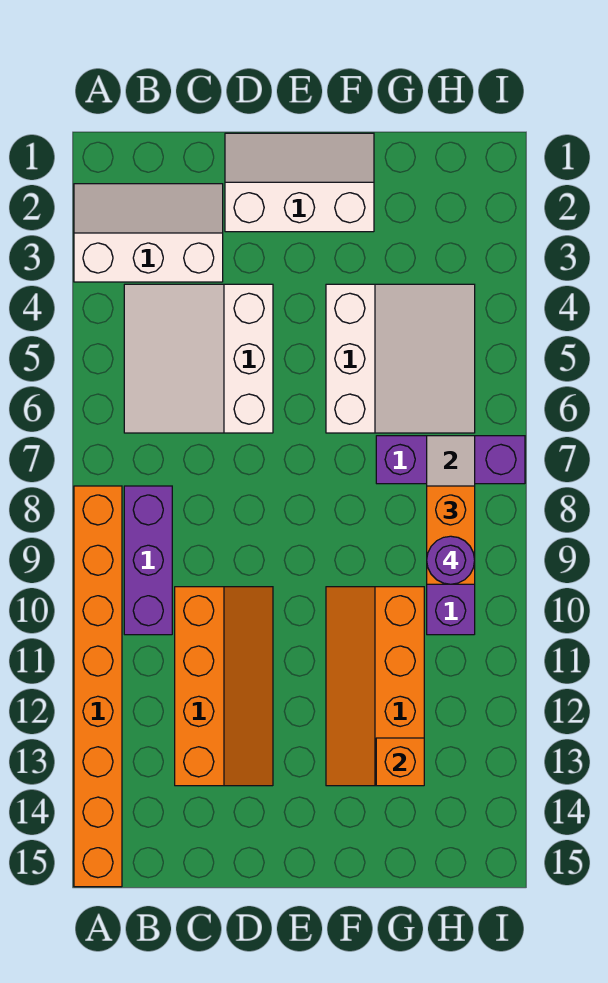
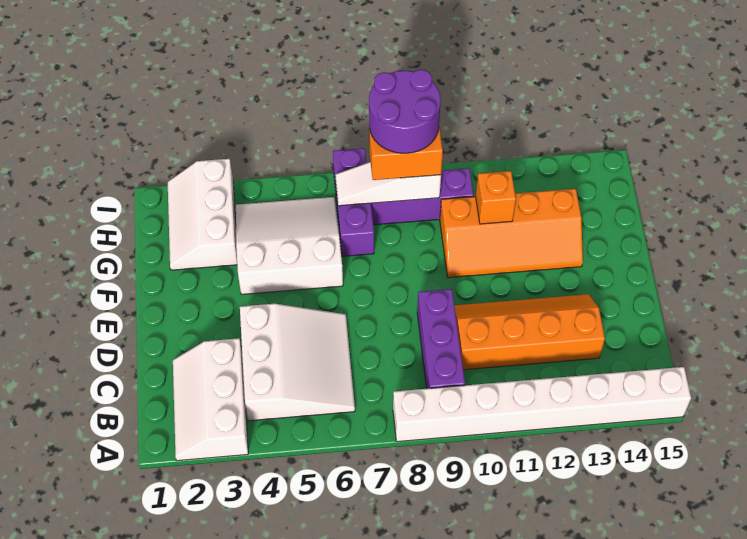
orange brick A8:A15 level 1 -> white brick A8:A15 level 1
white slope B4:D6 level 1 top D -> white slope B4:D6 level 1 top 4
purple brick B8:B10 level 1 -> purple brick B9:D9 level 1
white slope D1:F2 level 1 top 2 -> white slope G2:I3 level 1 top 3
orange brick G13 level 2 -> orange brick G11 level 2
purple round brick H9 level 4 -> purple round brick H8:I9 level 4

